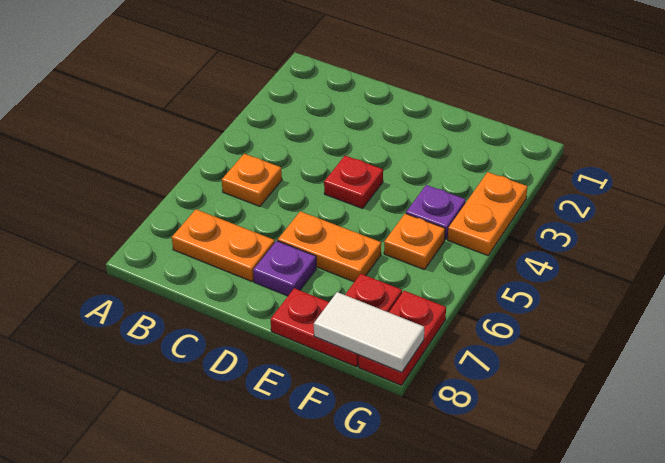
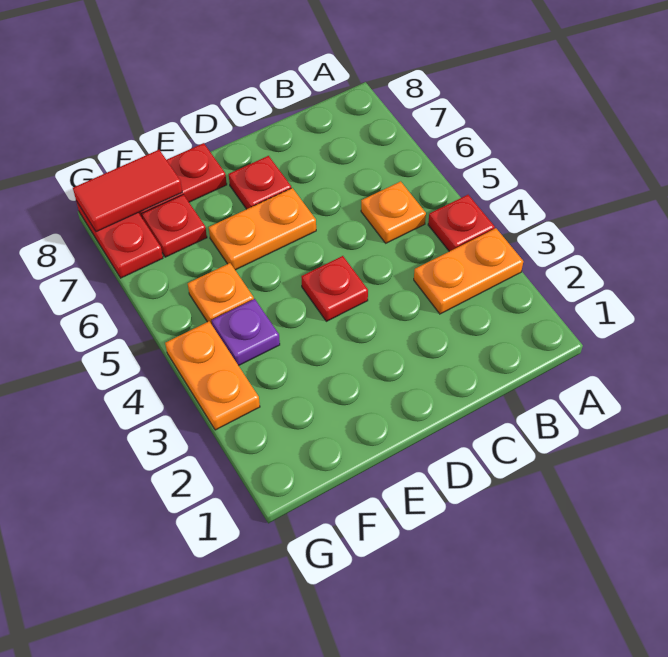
none -> red plate A4 level 1
orange plate B7:C7 level 1 -> orange plate A3:B3 level 1
purple plate D7 level 1 -> red plate D7 level 1
white tile F8:G8 level 2 -> red tile F8:G8 level 2

